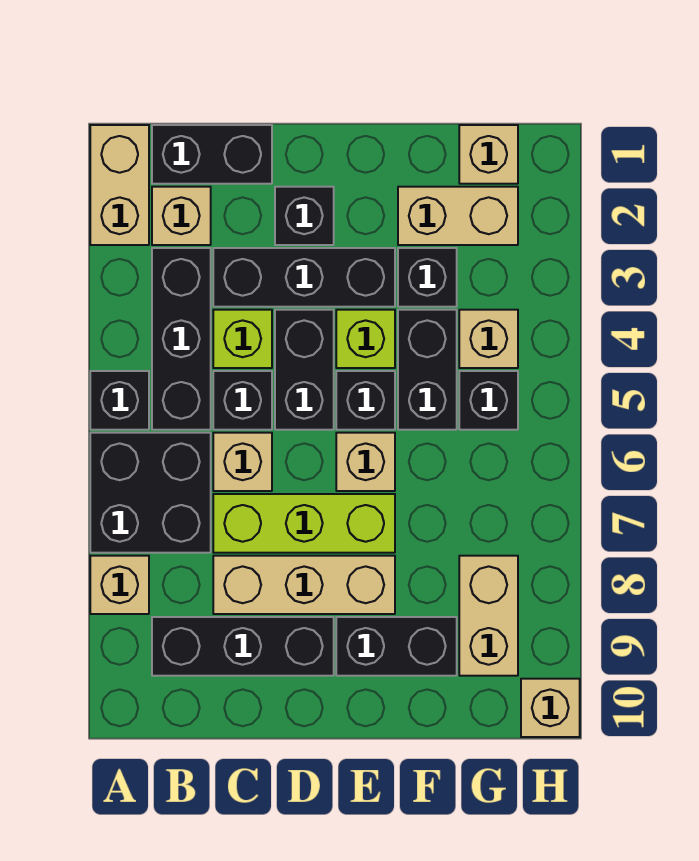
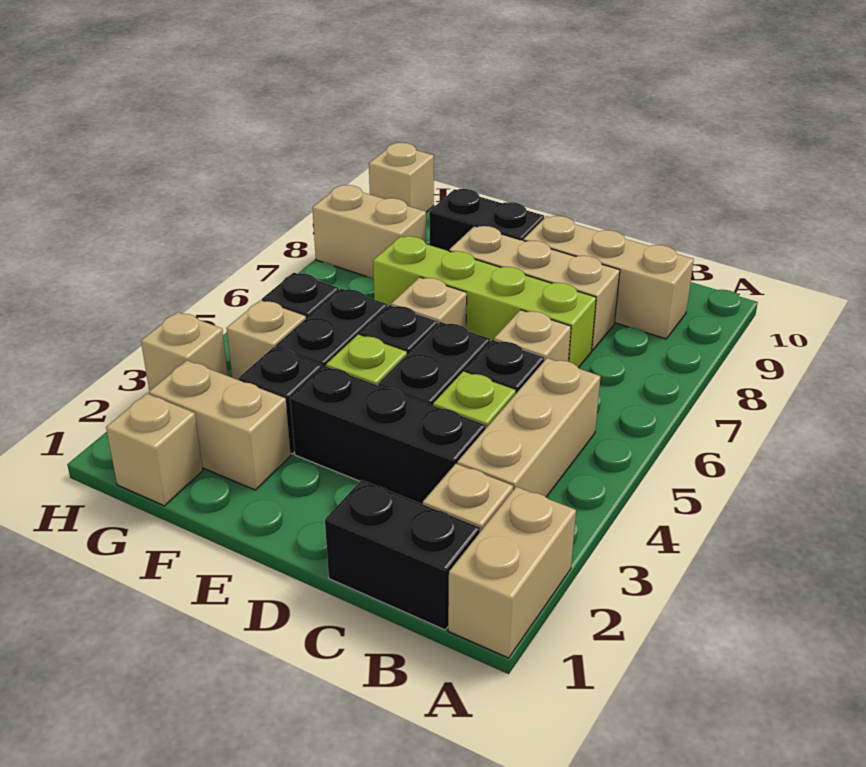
black brick A5 level 1 -> none
black brick A6:B7 level 1 -> none
tan brick A8 level 1 -> tan brick H3 level 1
black brick B3:B5 level 1 -> tan brick B3:B5 level 1
black brick B9:D9 level 1 -> tan brick B9:D9 level 1
lime brick C7:E7 level 1 -> lime brick C7:F7 level 1
black brick D2 level 1 -> none
tan brick G8:G9 level 1 -> tan brick G8:H8 level 1

